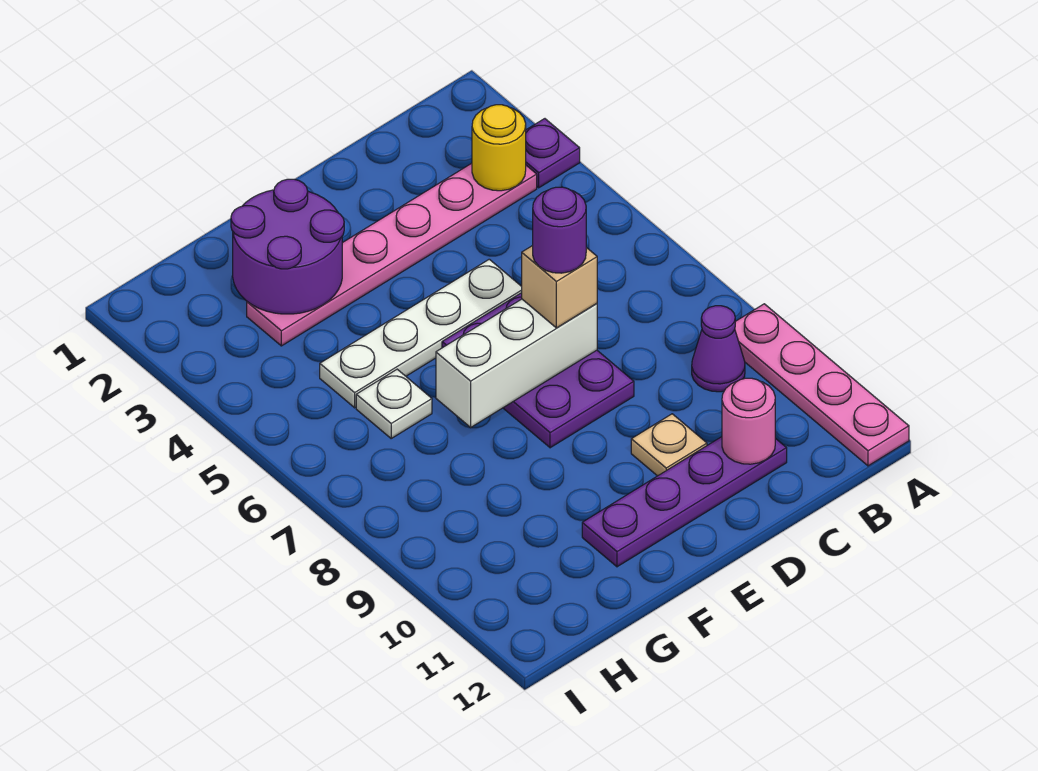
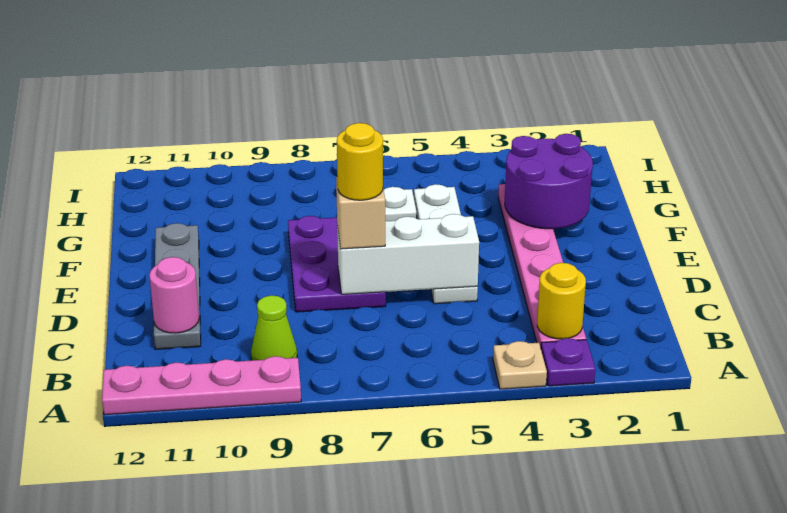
purple cone B9 level 1 -> lime cone B9 level 1
purple plate C11:F11 level 1 -> grey plate C11:F11 level 1
purple plate D6:E8 level 1 -> purple plate D7:F8 level 1
white brick D7:F7 level 2 -> white brick D5:D7 level 2
purple round brick D7 level 4 -> yellow round brick D7 level 4
tan plate D10 level 1 -> tan plate A4 level 1

